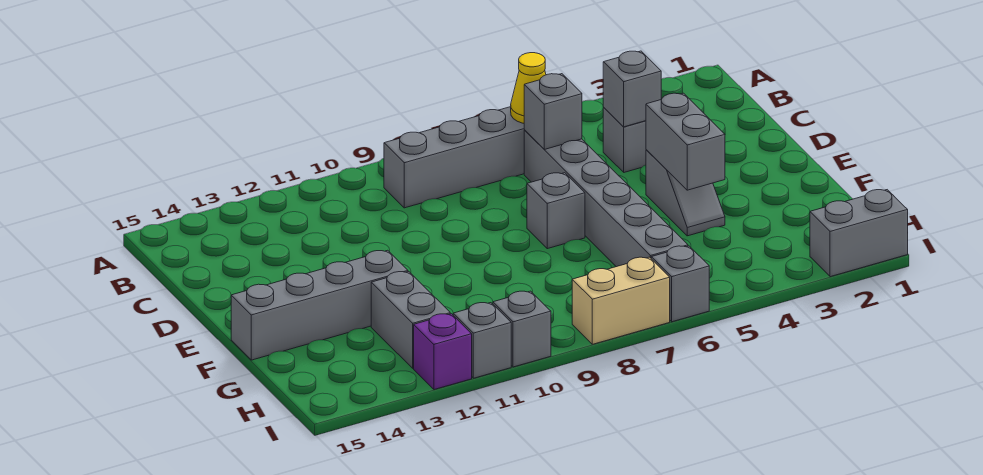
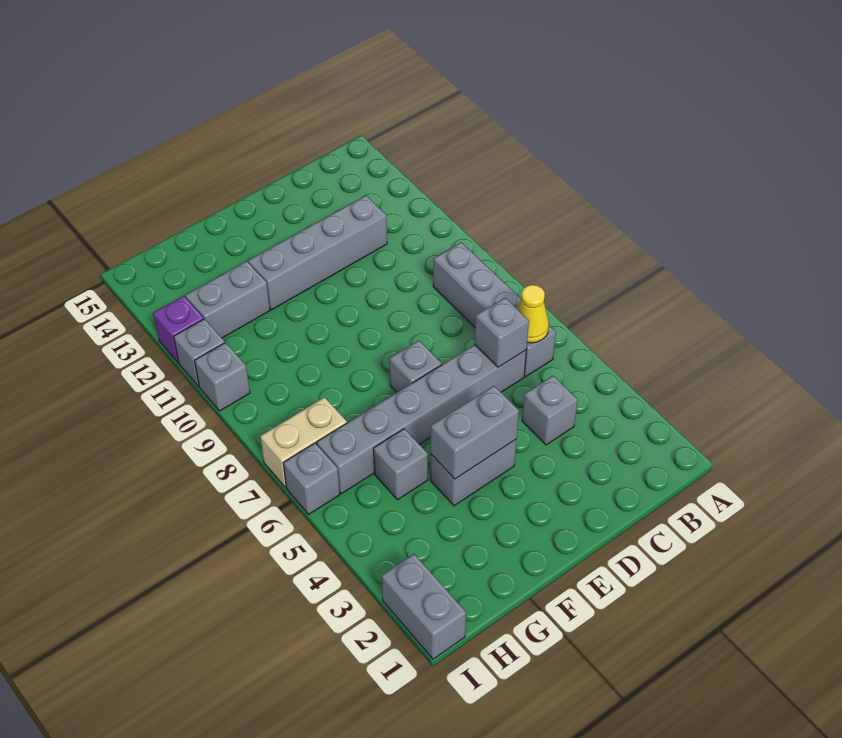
grey brick C4 level 2 -> grey brick G5 level 1
grey slope E4:F4 level 1 top E -> grey brick E4:F4 level 1
grey brick F12:F15 level 1 -> grey brick C12:F12 level 1
tan brick I7:I8 level 1 -> tan brick H7:I7 level 1

